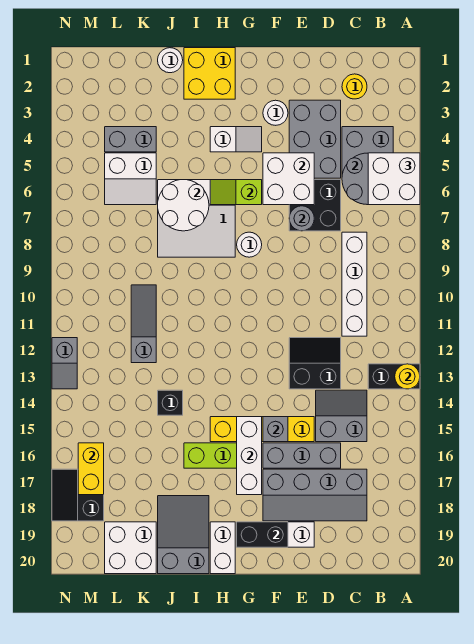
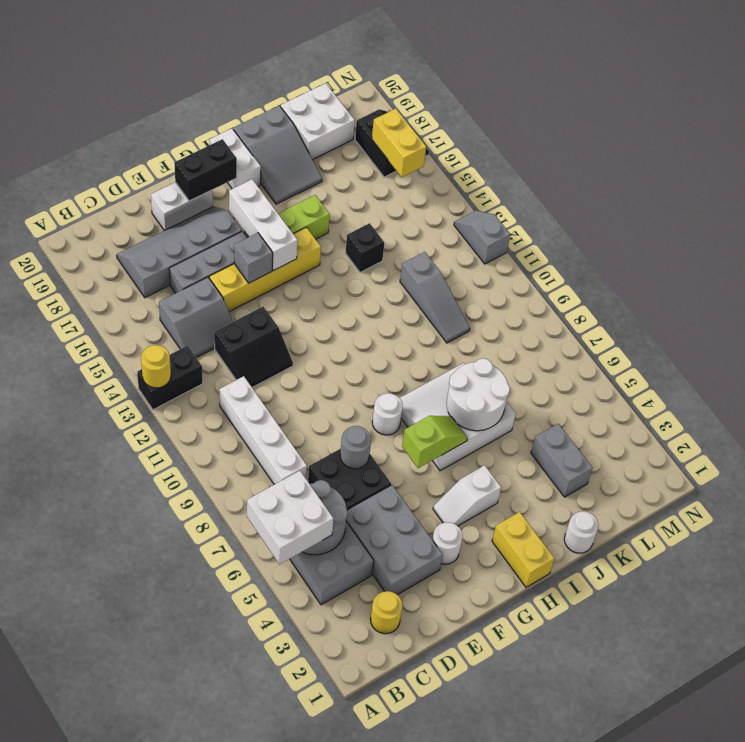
white brick E5:F6 level 2 -> none
yellow brick H1:I2 level 1 -> yellow brick H1:H2 level 1
grey brick K4:L4 level 1 -> grey brick K3:K4 level 1
white slope K5:L6 level 1 top 5 -> none

